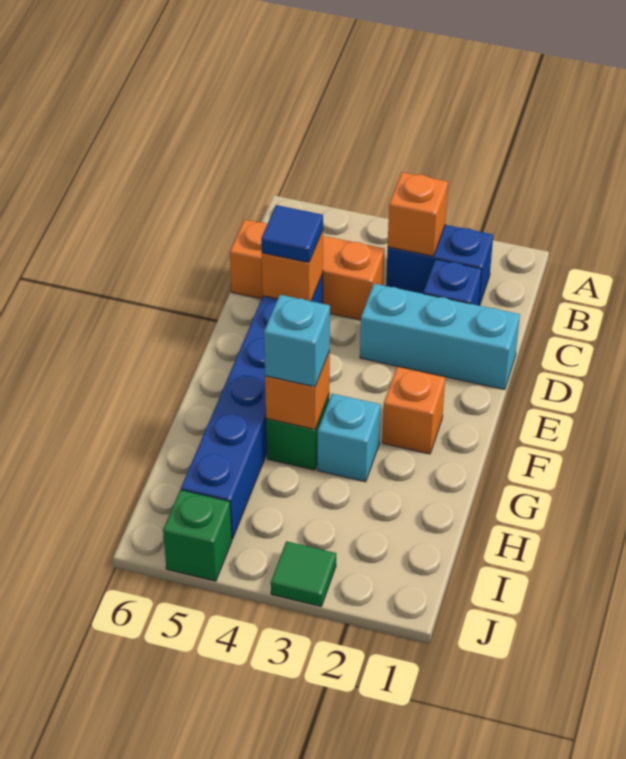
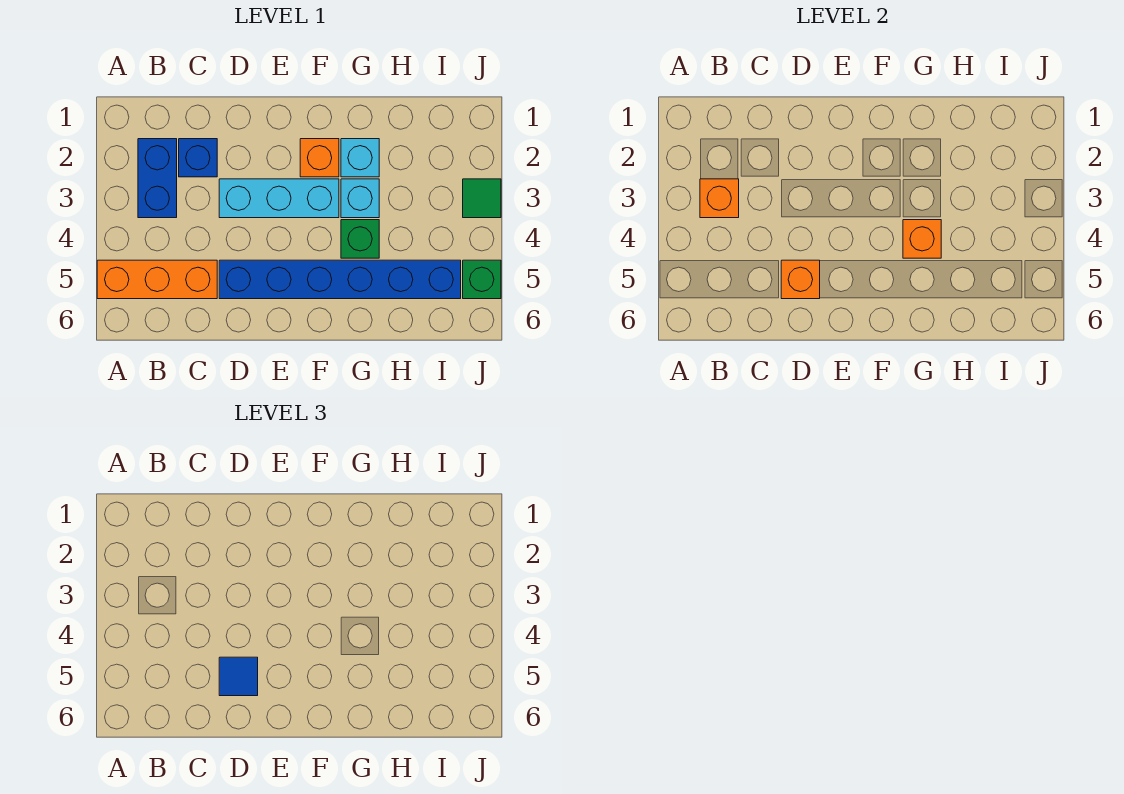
orange brick C4:C6 level 1 -> orange brick A5:C5 level 1
cyan brick D1:D3 level 1 -> cyan brick D3:F3 level 1
cyan brick G4 level 3 -> cyan brick G2 level 1

